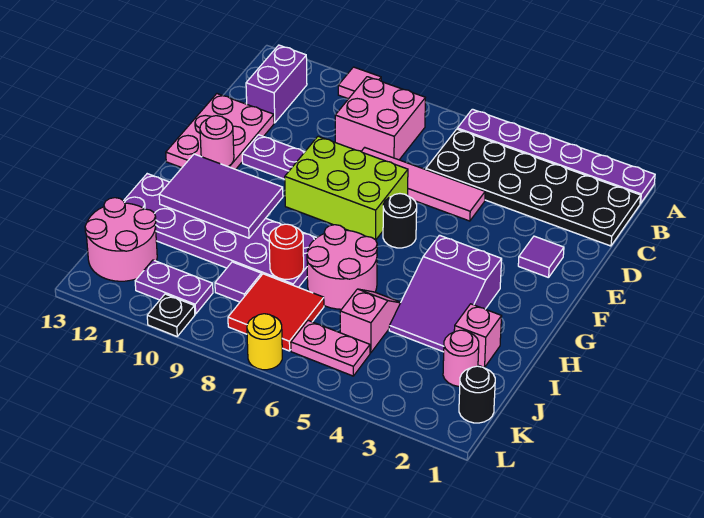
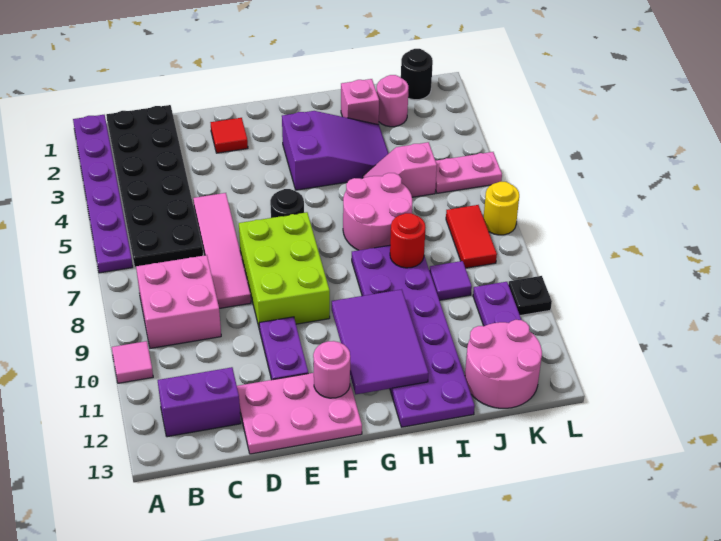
purple tile E2 level 1 -> red tile E2 level 1
red tile J7:K8 level 1 -> red tile K7:K8 level 1
pink plate K5:K6 level 1 -> pink plate K5:L5 level 1

